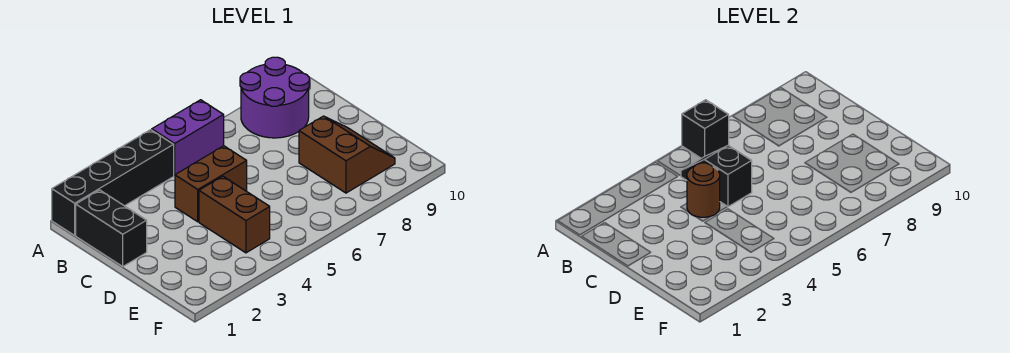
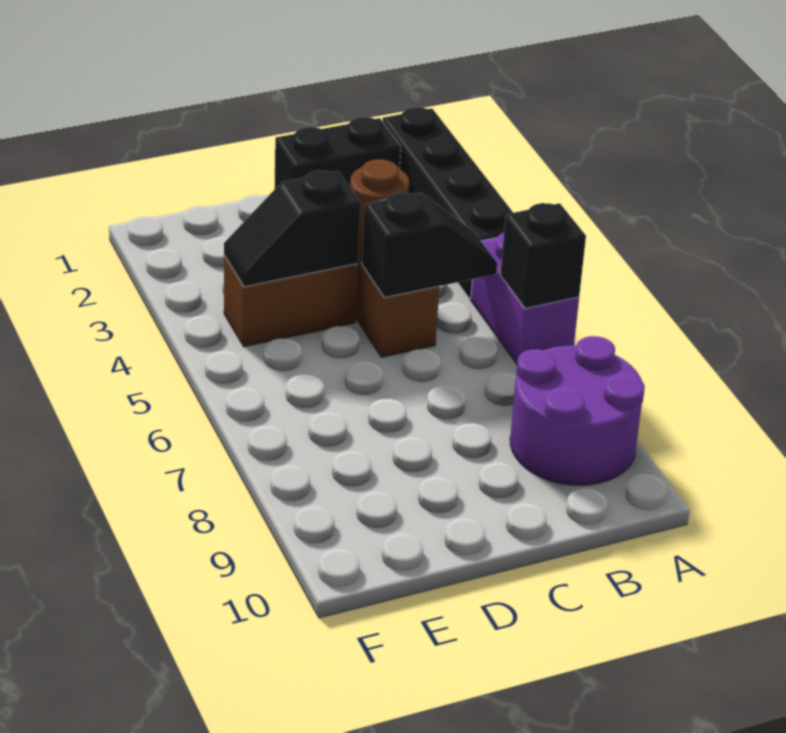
none -> black slope D4:E4 level 2 top D
brown slope D8:E9 level 1 top 8 -> none

